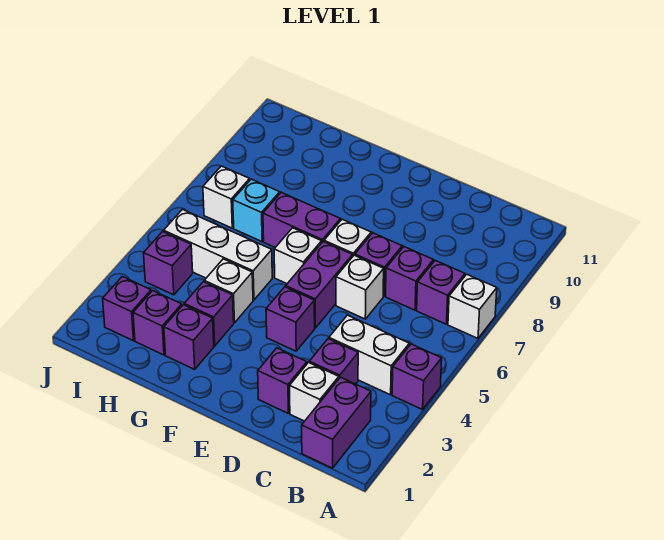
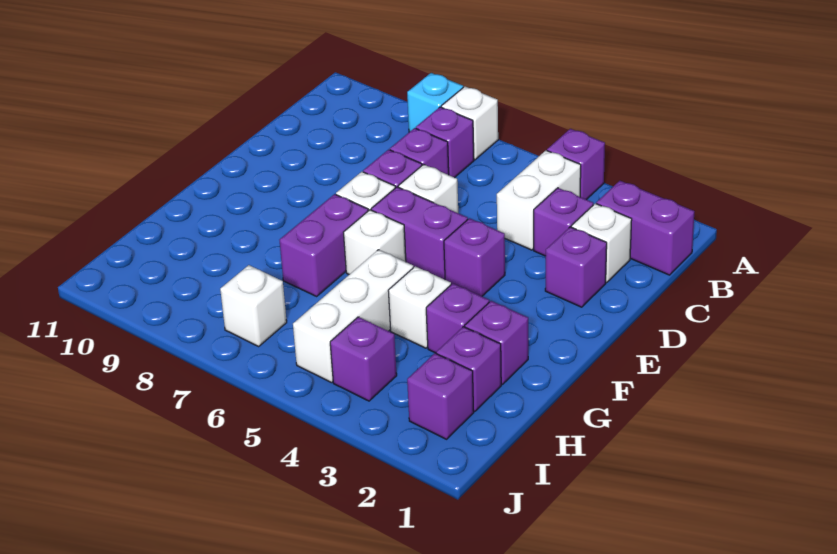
cyan brick H7 level 1 -> cyan brick A8 level 1

